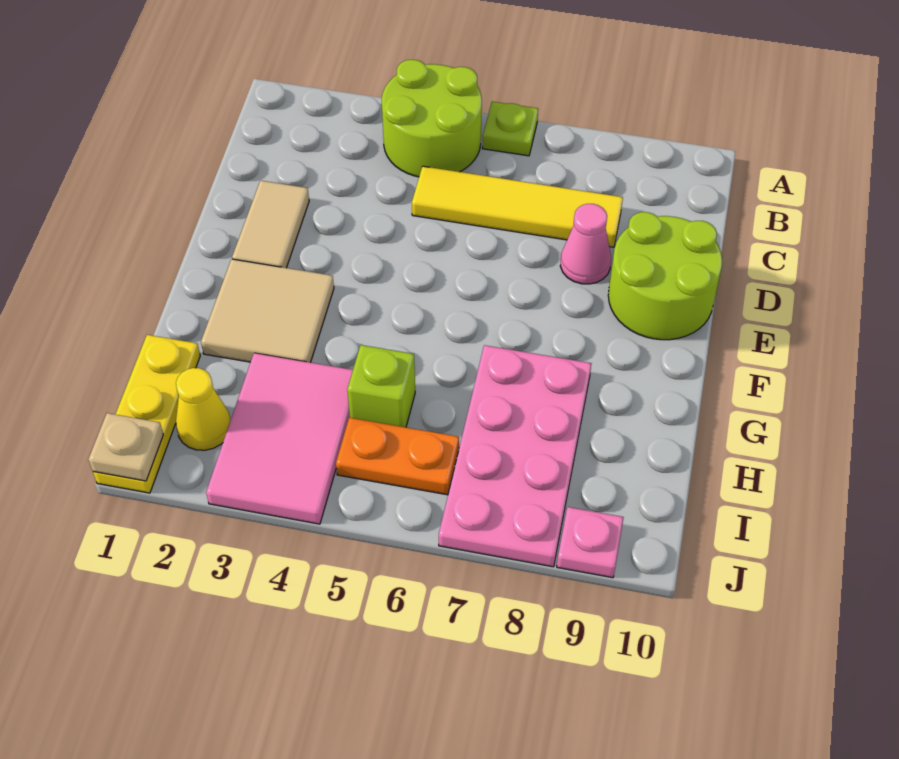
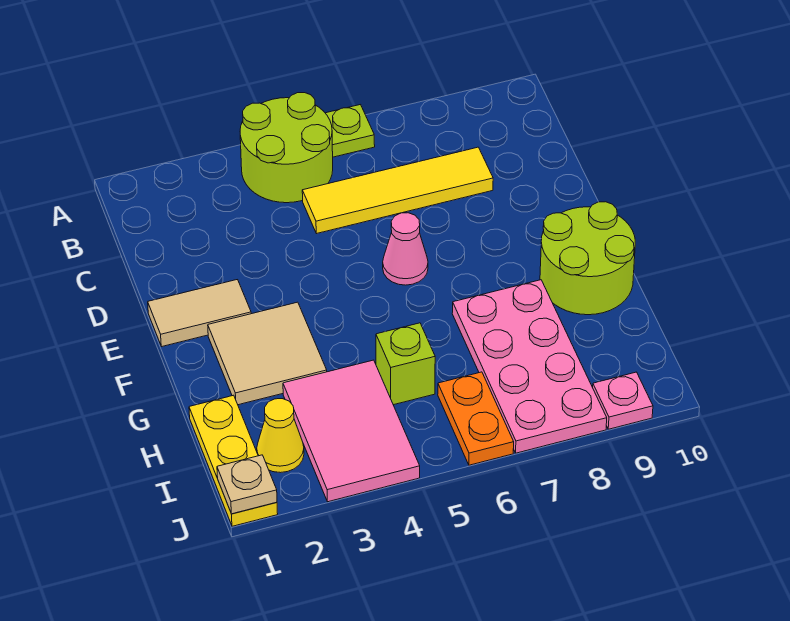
tan tile D2:E2 level 1 -> tan tile E1:E2 level 1
pink cone D8 level 1 -> pink cone E6 level 1
lime round brick D9:E10 level 1 -> lime round brick F9:G10 level 1
orange plate I5:I6 level 1 -> orange plate I6:J6 level 1

